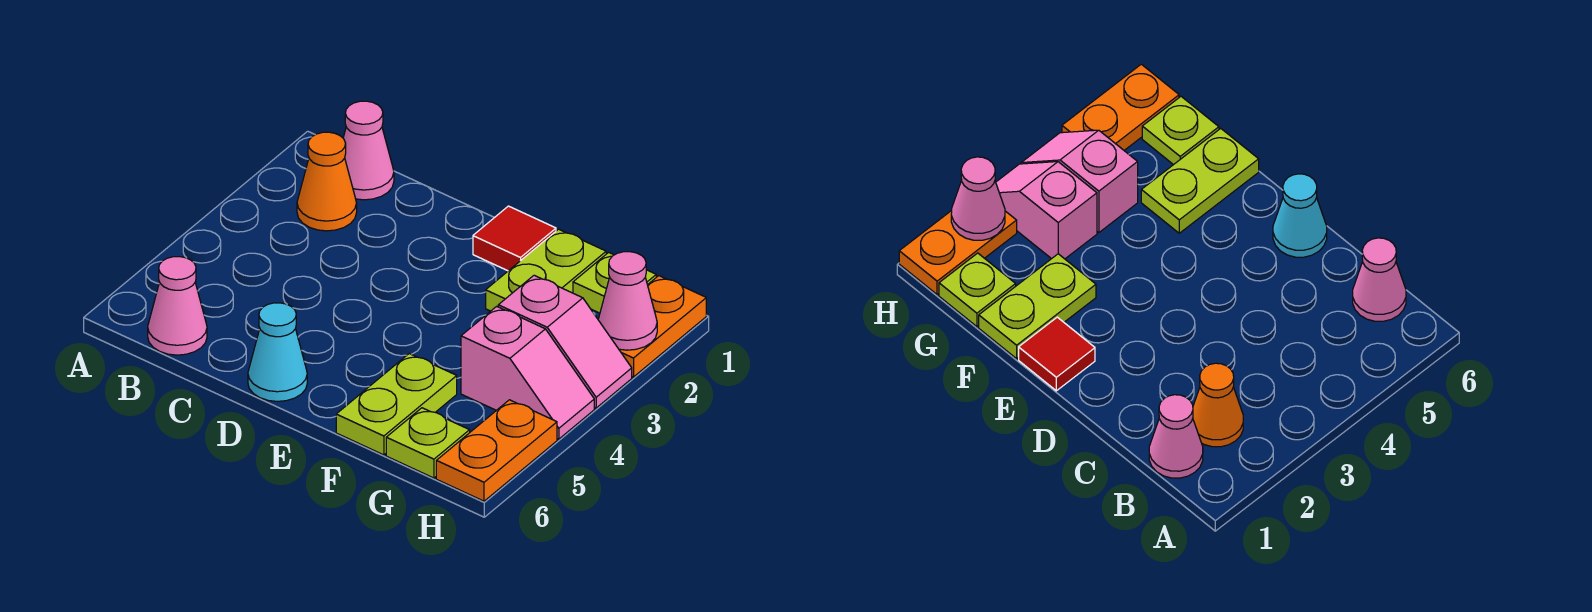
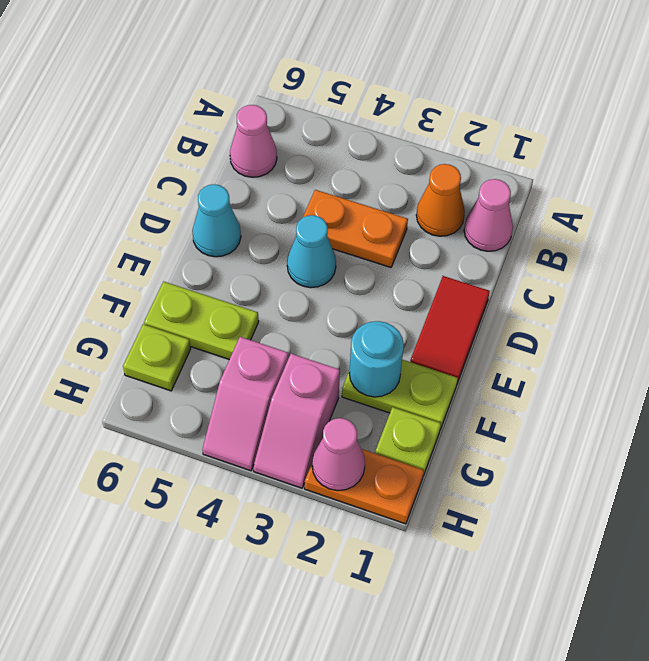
none -> cyan cone D4 level 1
red tile E1 level 1 -> red tile D1:E1 level 1
none -> cyan round brick F2 level 2
orange plate H5:H6 level 1 -> orange plate C3:C4 level 1

